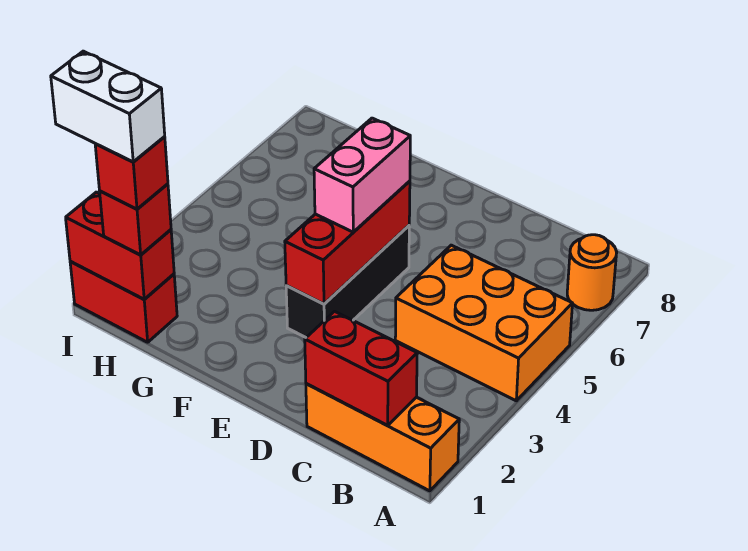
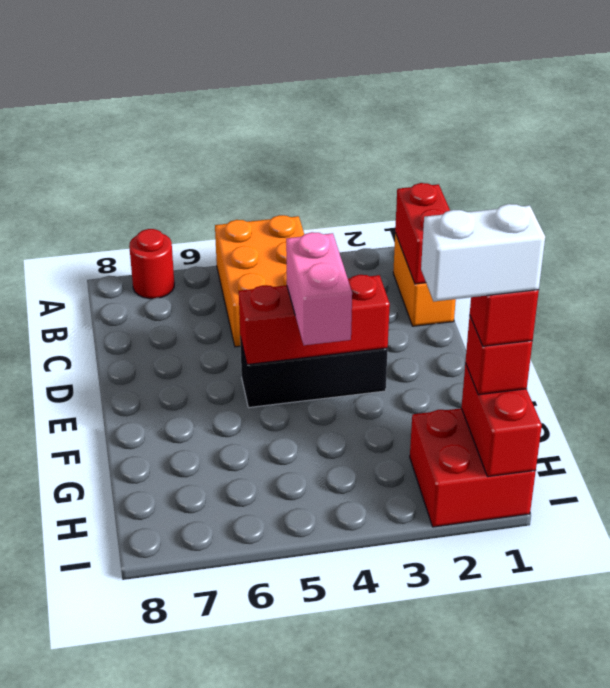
orange brick A1:C1 level 1 -> orange brick B1:C1 level 1
orange round brick A7 level 1 -> red round brick A7 level 1
pink brick E4:E5 level 3 -> pink brick E4:F4 level 3
red brick H1:I1 level 1 -> red brick H1:I2 level 1
white brick H1:I1 level 5 -> white brick H1:H2 level 5

